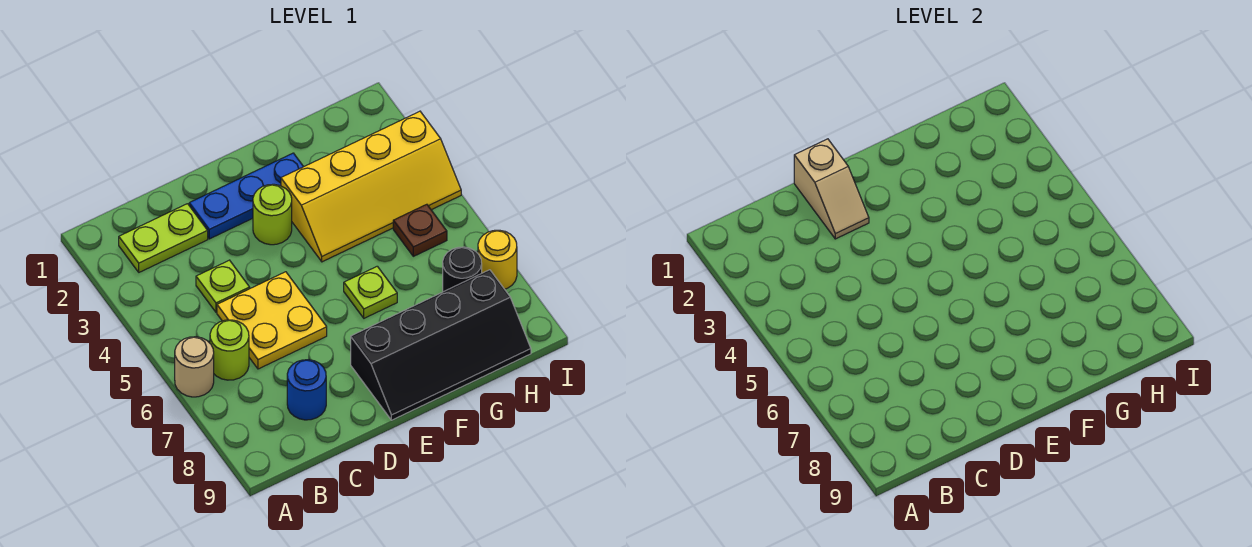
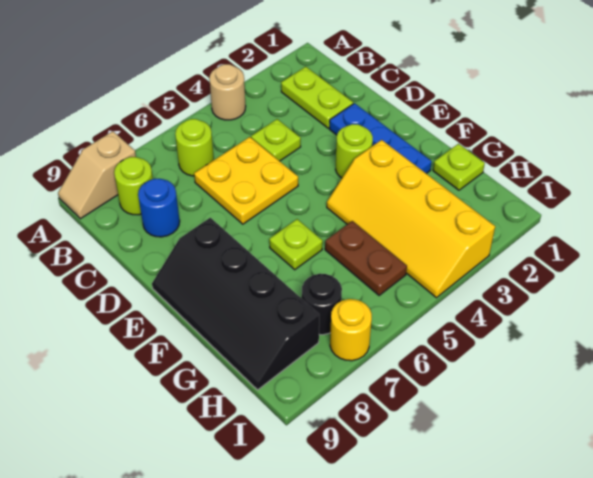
tan round brick A6 level 1 -> tan round brick A4 level 1
none -> lime round brick B8 level 1
tan slope D1:D2 level 2 top 1 -> tan slope A8:A9 level 1 top 8
none -> lime plate G1 level 1
brown plate H5 level 1 -> brown plate G5:H5 level 1

